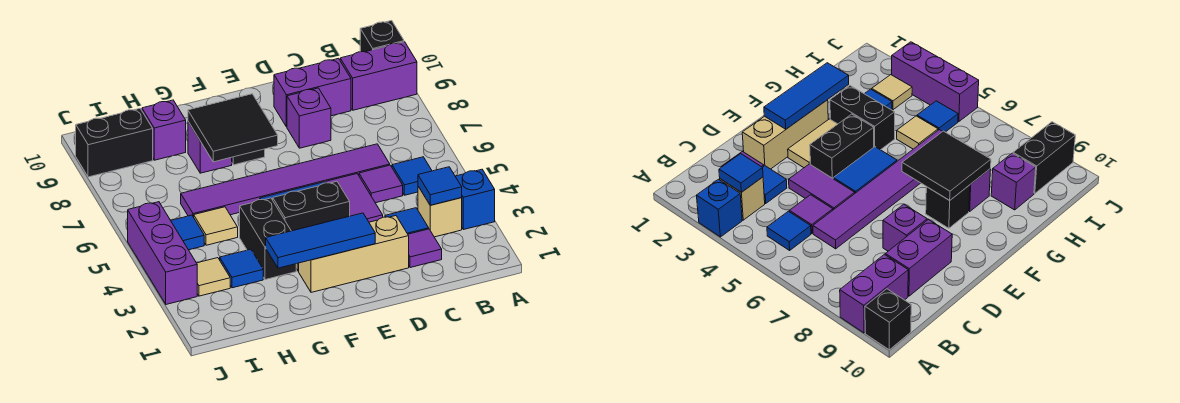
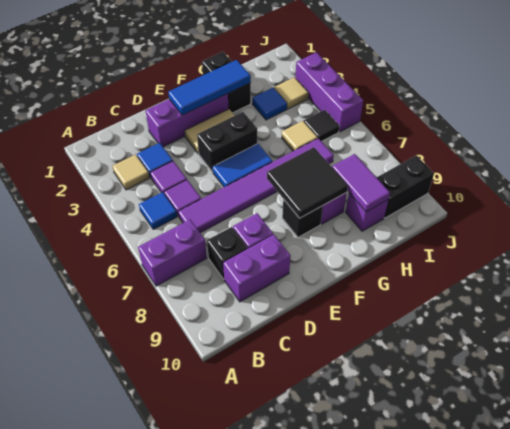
blue brick A3 level 1 -> none
purple brick A9:B9 level 1 -> purple brick A7:B7 level 1
black brick A10 level 1 -> black brick C8 level 1
tan brick B3 level 1 -> tan tile B3 level 1
blue tile B3 level 2 -> none
purple tile C2 level 1 -> purple tile C4 level 1
tan brick D2:F2 level 1 -> purple brick D2:F2 level 1
purple tile D4:D5 level 1 -> purple tile H8:H9 level 2
black brick G3:G4 level 1 -> black brick G1:G2 level 1
blue tile I5 level 1 -> black tile I5 level 1

